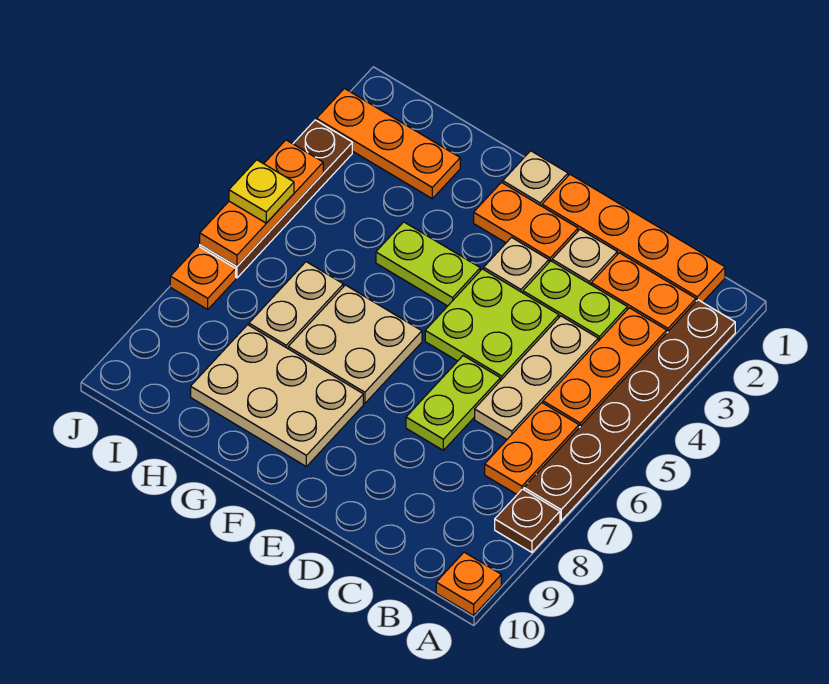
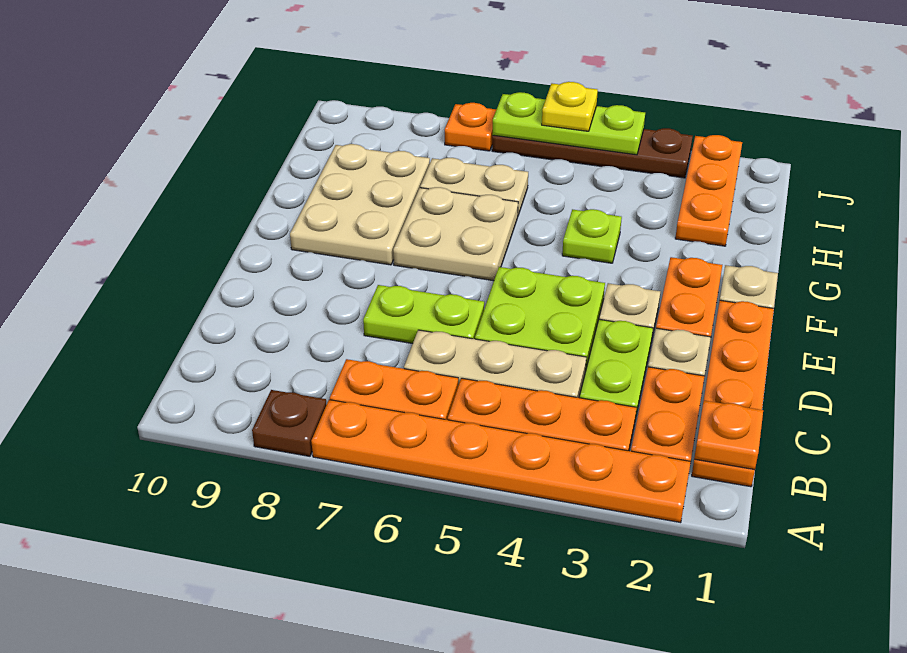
brown plate A2:A7 level 1 -> orange plate A2:A7 level 1
orange plate A10 level 1 -> orange plate B1 level 2
lime plate F4:G4 level 1 -> lime plate G4 level 1
orange plate J4:J6 level 2 -> lime plate J4:J6 level 2

